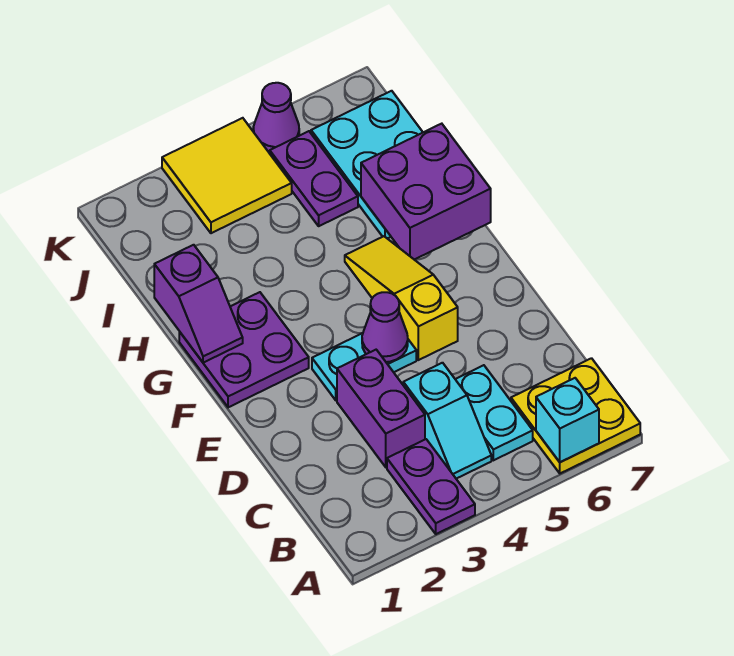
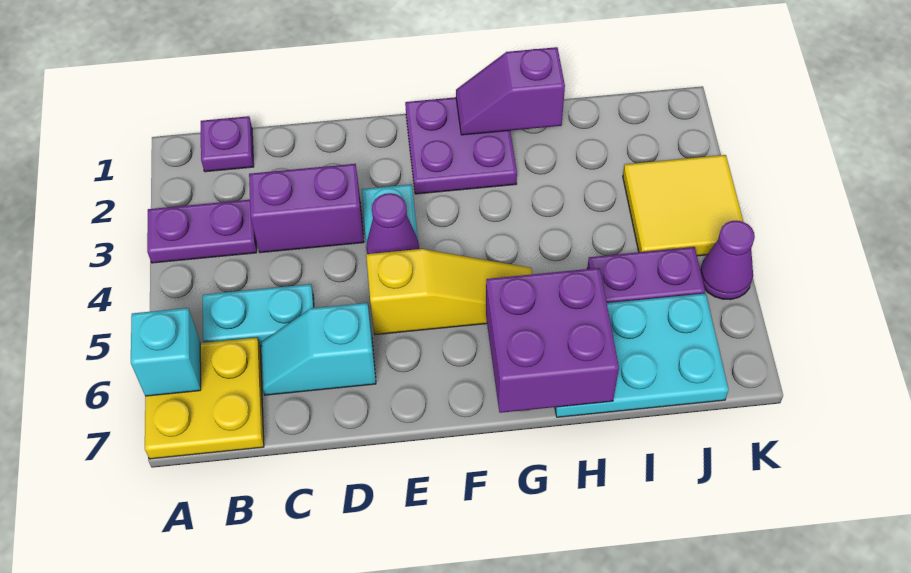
none -> purple plate B1 level 1
cyan slope B4:C4 level 1 top C -> cyan slope C6:D6 level 1 top D

